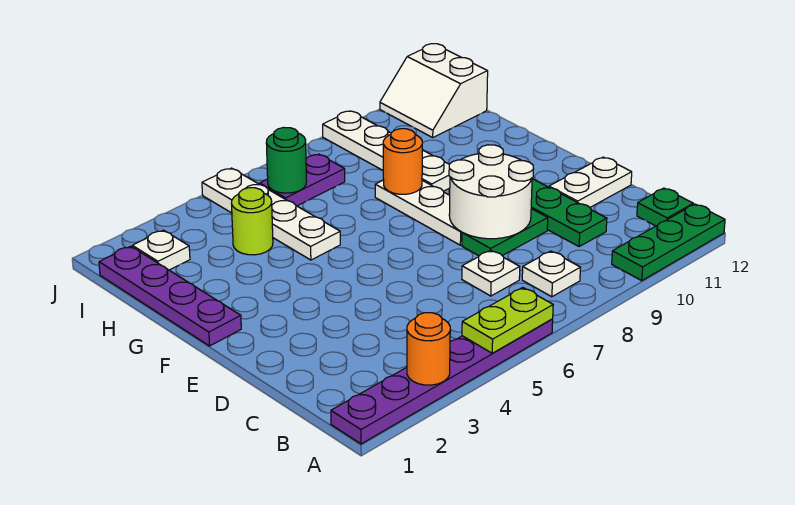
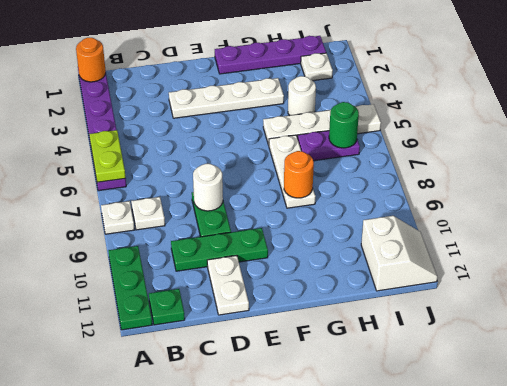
orange round brick A3 level 2 -> orange round brick A1 level 2
white plate C7 level 1 -> white plate A8 level 1
white round brick D8:E9 level 2 -> white round brick D8 level 2
white plate E8:G8 level 1 -> white plate G6:G8 level 1
white plate G9:J9 level 1 -> white plate D3:G3 level 1
lime round brick H4 level 1 -> white round brick H4 level 1
purple plate I6:I7 level 1 -> purple plate H6:I6 level 1
white slope I11:J12 level 1 top 12 -> white slope I11:J12 level 1 top I

